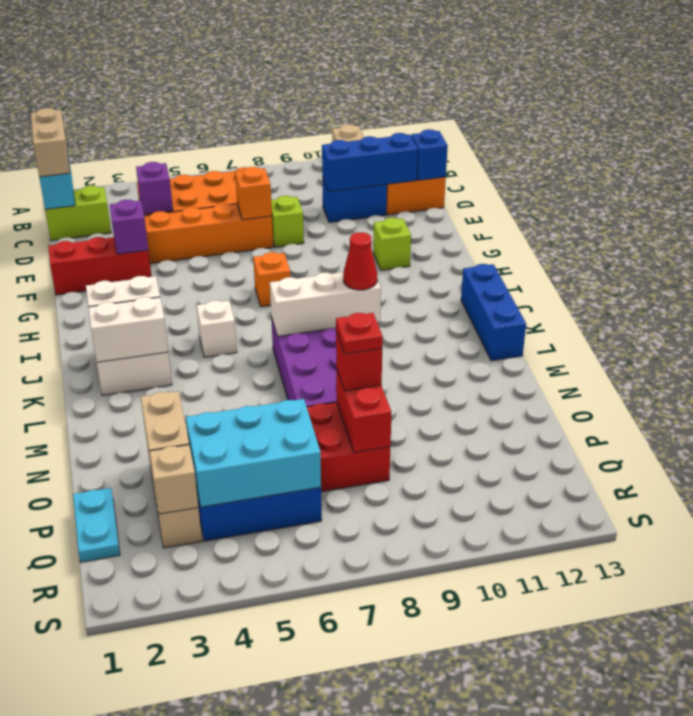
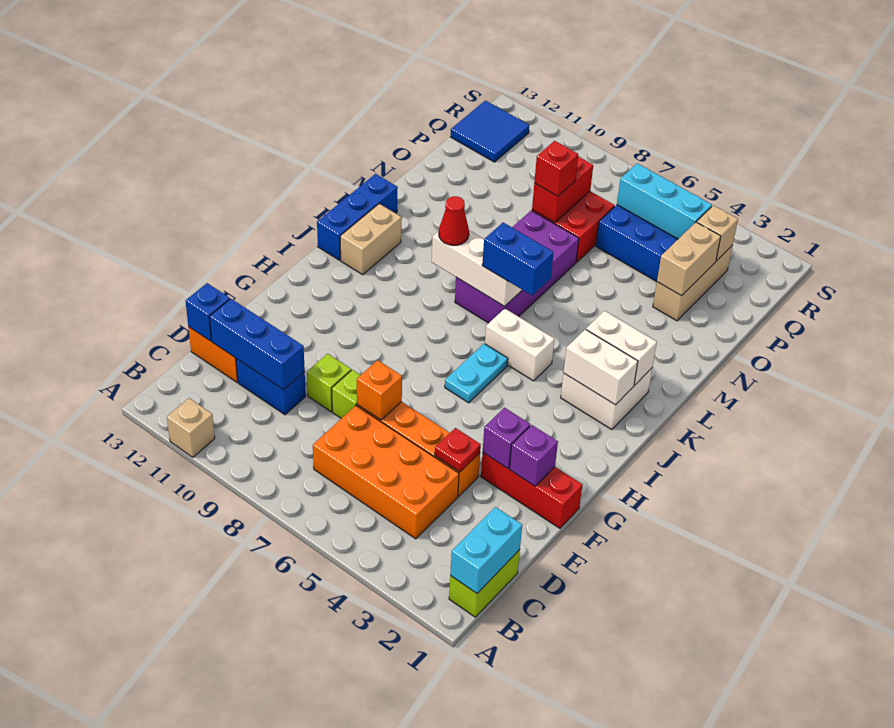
tan brick B1:C1 level 3 -> tan brick J12:K12 level 1
lime brick C1:C2 level 1 -> lime brick B1:C1 level 1
purple brick D4 level 2 -> purple brick F2 level 2
lime brick G11 level 1 -> lime brick E9 level 1
orange brick H7 level 1 -> none
white brick J5 level 1 -> white brick J5:J6 level 1
none -> blue brick K6:K7 level 3
red plate O8 level 4 -> red plate E4 level 2
cyan plate P1:Q1 level 1 -> cyan plate H6:I6 level 1
cyan brick P4:Q6 level 2 -> cyan brick Q4:Q6 level 2
none -> blue tile Q12:R13 level 1

